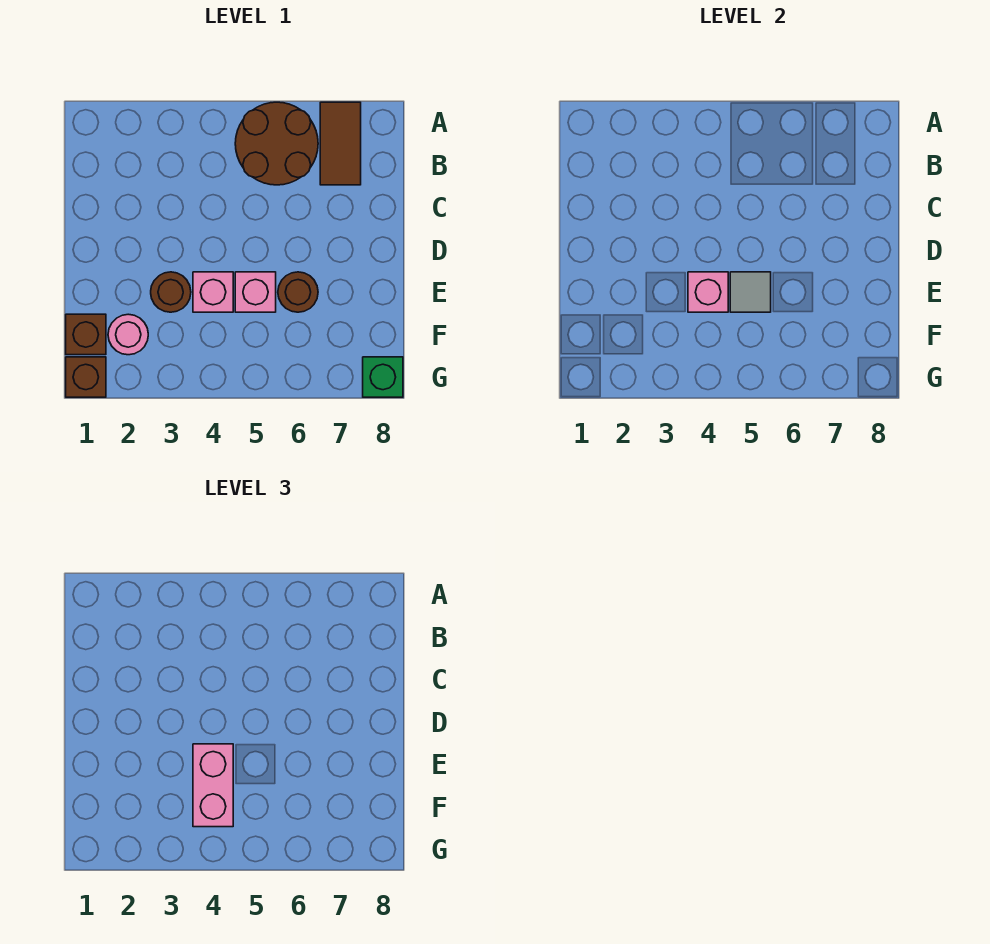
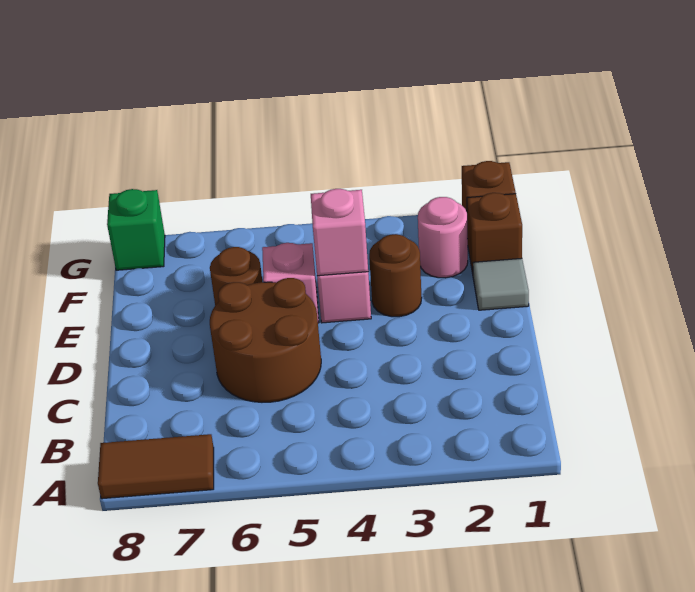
brown round brick A5:B6 level 1 -> brown round brick C5:D6 level 1
brown tile A7:B7 level 1 -> brown tile A7:A8 level 1
pink brick E4:F4 level 3 -> none
grey tile E5 level 2 -> grey tile E1 level 1

